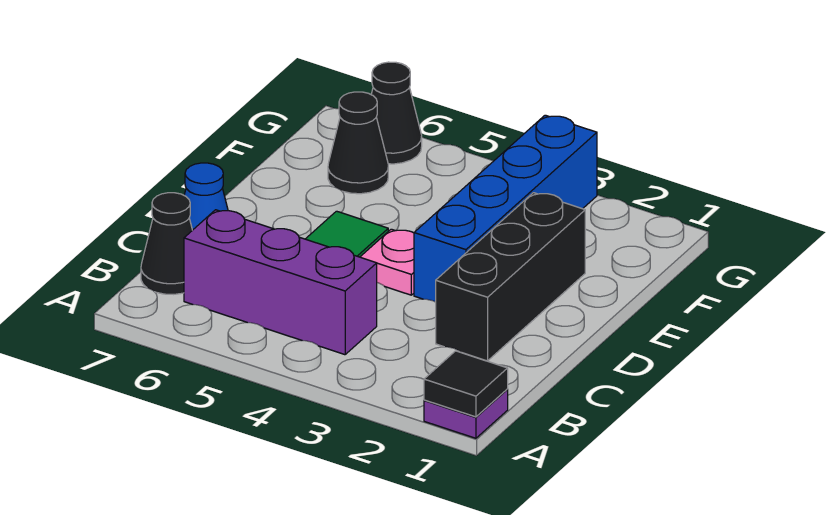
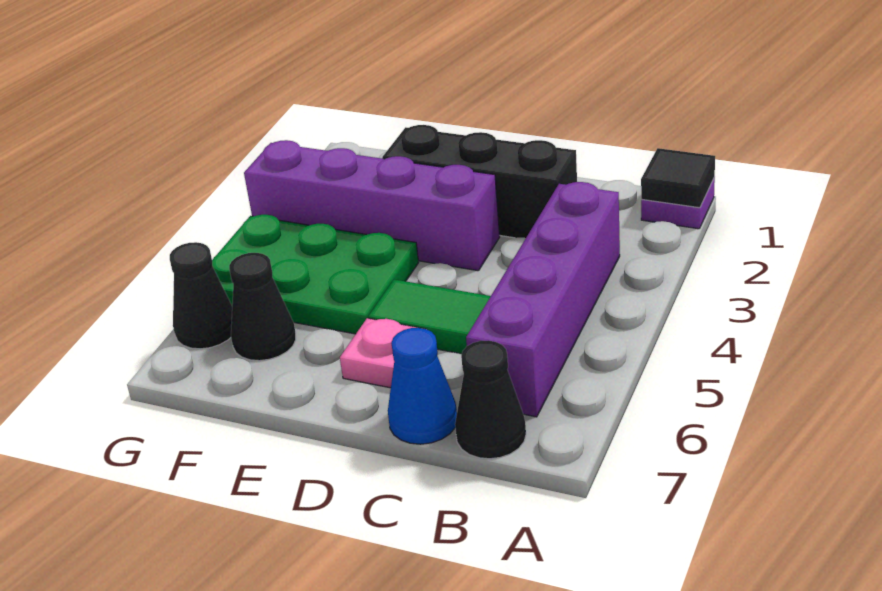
purple brick B4:B6 level 1 -> purple brick B3:B6 level 1
blue brick D3:G3 level 1 -> purple brick D3:G3 level 1
pink plate D4 level 1 -> pink plate D6 level 1
none -> green plate E4:G5 level 1

